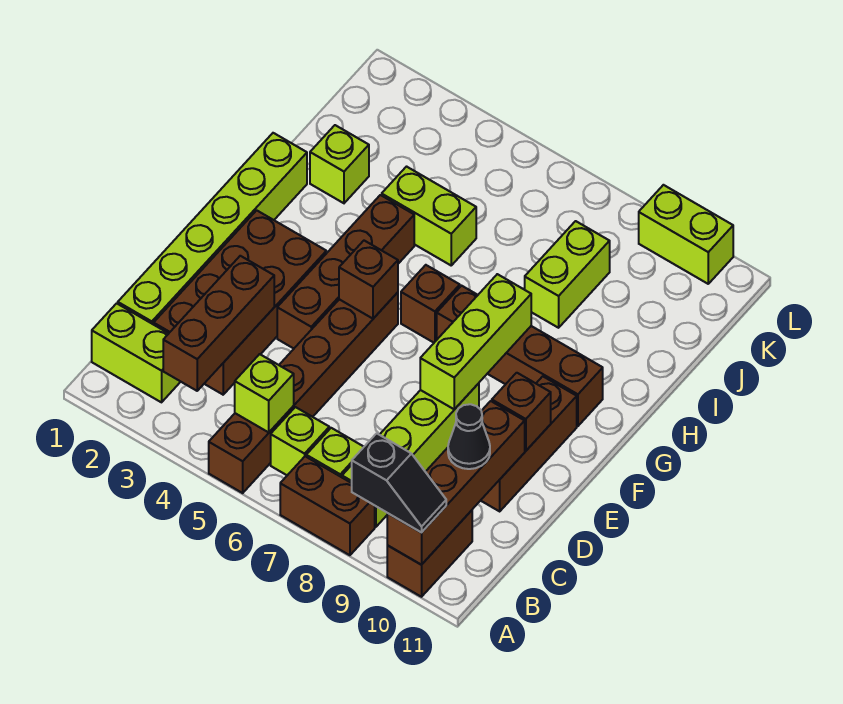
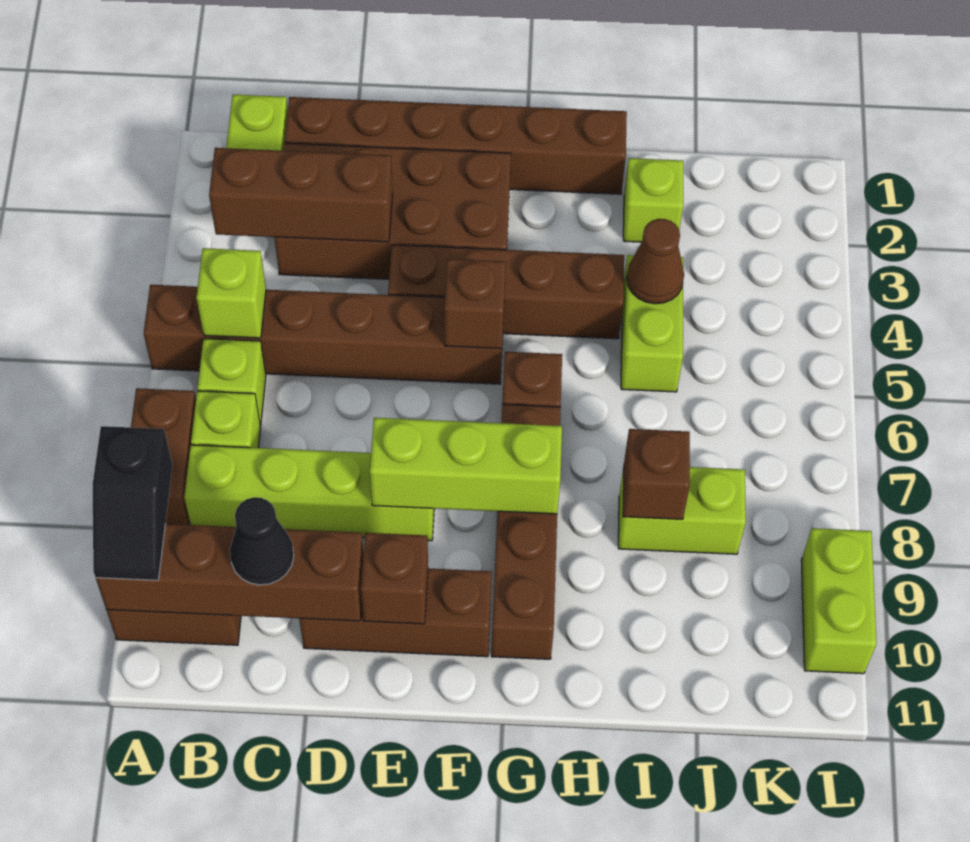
lime brick C1:H1 level 1 -> brown brick C1:H1 level 1
none -> brown cone I4 level 2
none -> brown brick I8 level 2

